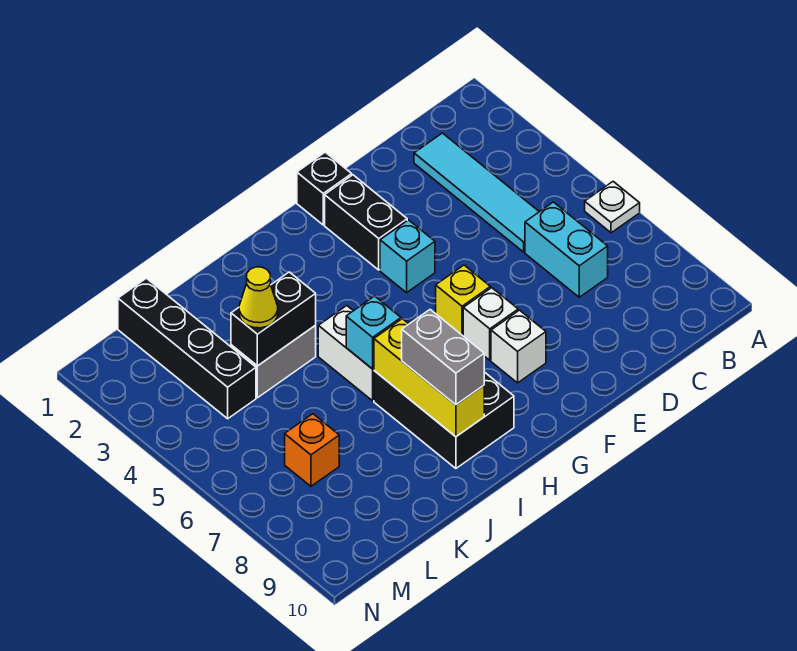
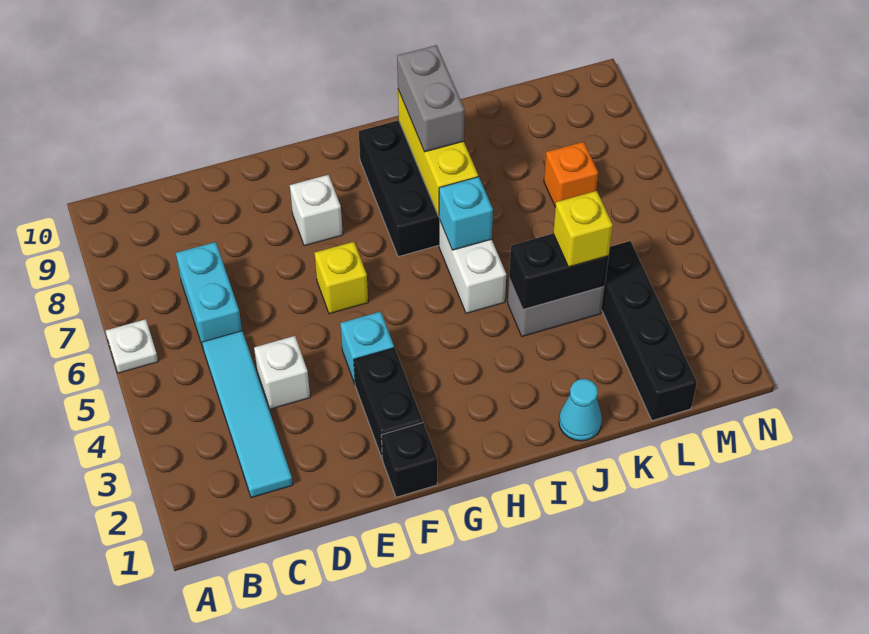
white brick F7 level 1 -> white brick D4 level 1
none -> cyan cone J1 level 1
yellow cone K4 level 3 -> yellow brick K4 level 3

